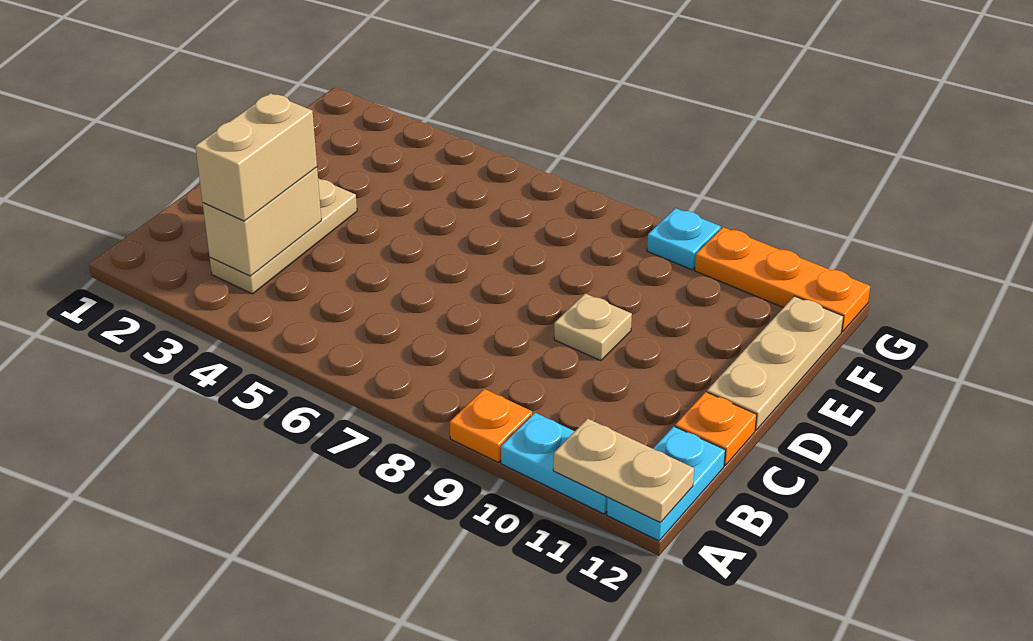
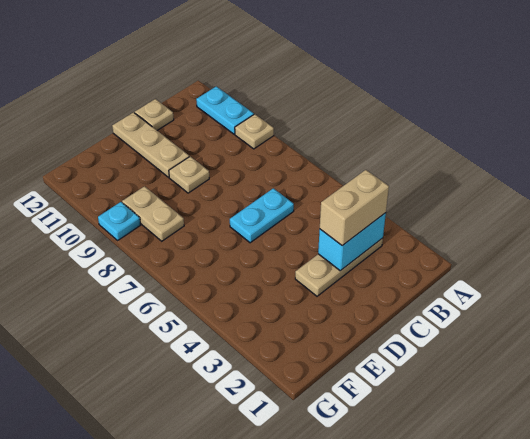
orange plate A9 level 1 -> tan plate A9 level 1
tan plate A11:A12 level 2 -> tan plate F8:F9 level 1
cyan plate A12:B12 level 1 -> cyan plate C6:D6 level 1
tan brick B3:C3 level 2 -> cyan brick B3:C3 level 2
orange plate C12 level 1 -> tan plate C12 level 1
tan plate D12:F12 level 1 -> tan plate D10:D12 level 1
orange plate G10:G12 level 1 -> none

